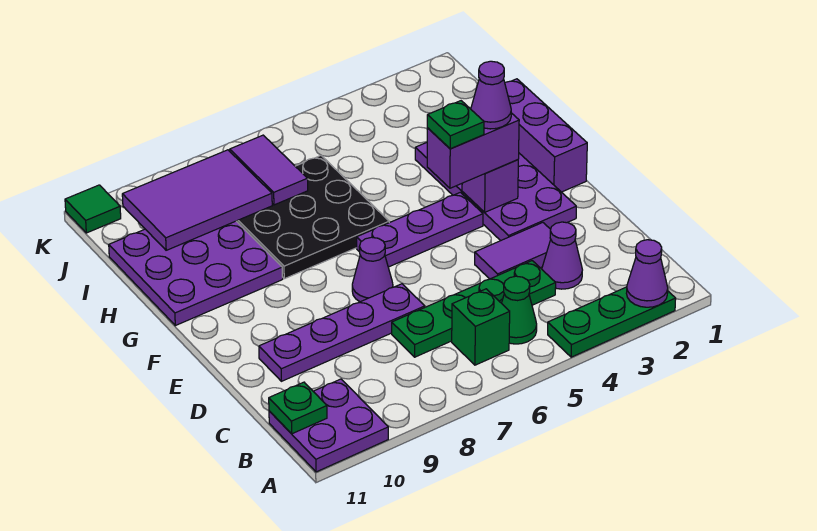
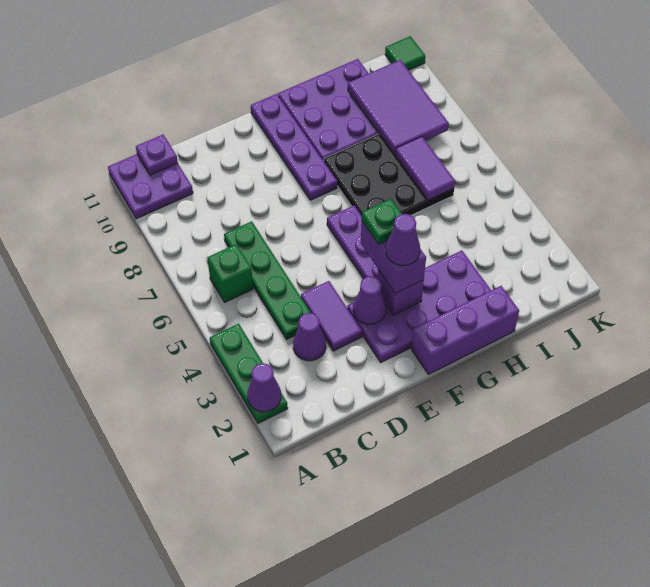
green cone B5 level 1 -> none
green plate B11 level 2 -> purple plate B11 level 2
purple plate D7:D10 level 1 -> purple plate F8:F11 level 1
purple cone E7 level 1 -> purple cone E3 level 2
purple tile I7:J7 level 2 -> purple tile I6:I7 level 2

